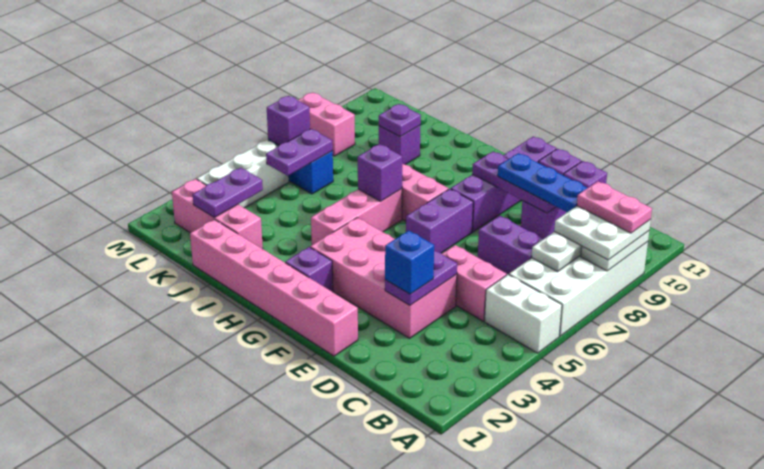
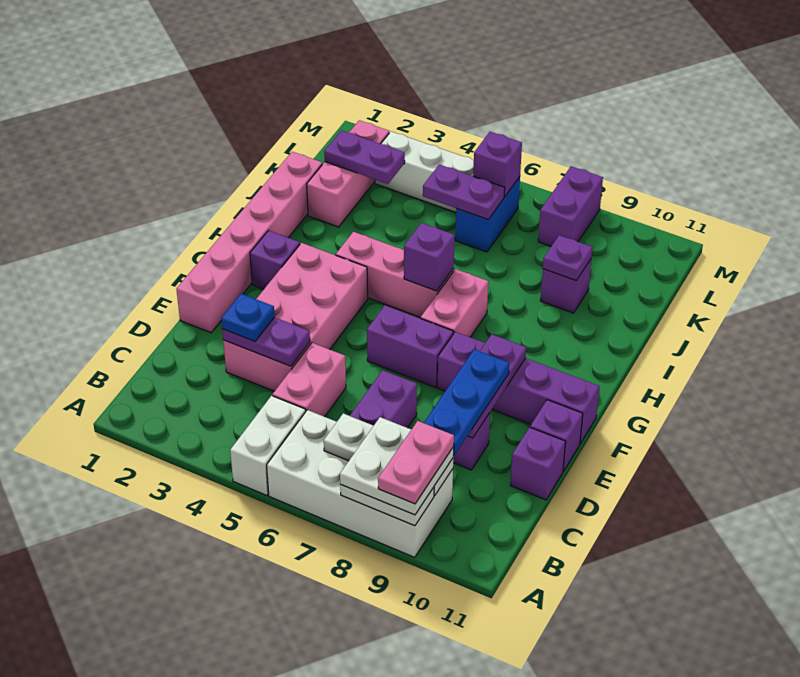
blue brick D3 level 3 -> blue plate D3 level 3
pink brick L8:M8 level 1 -> purple brick L8:M8 level 1

